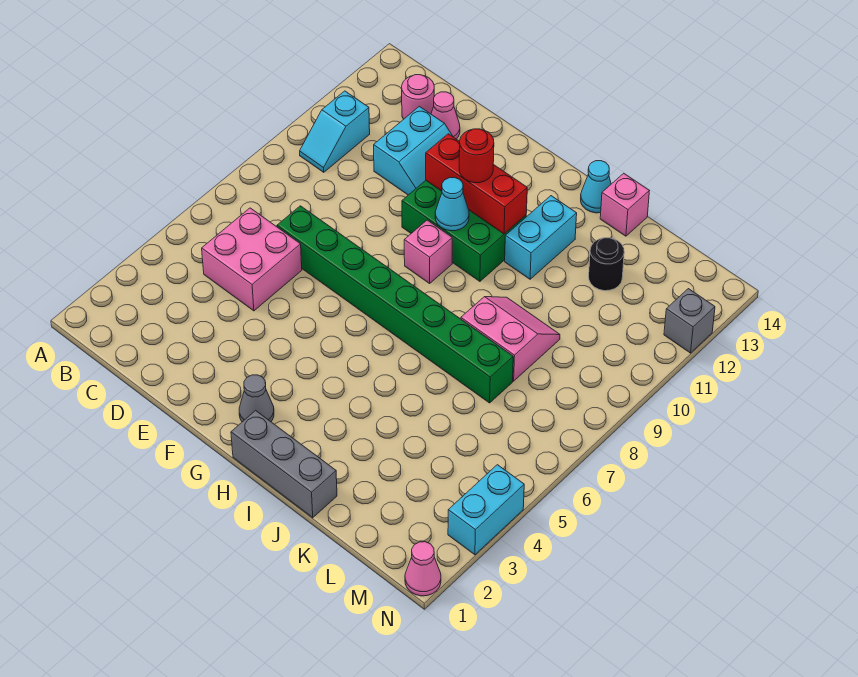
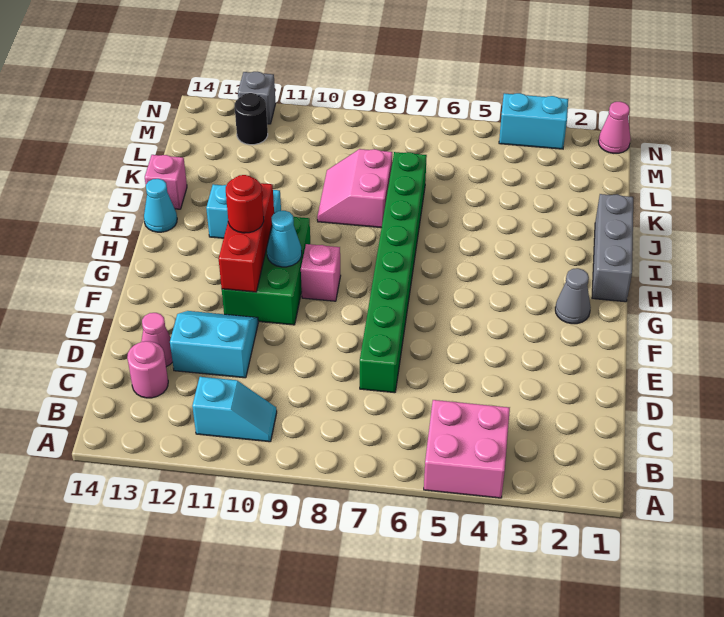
pink brick C5:D6 level 1 -> pink brick A4:B5 level 1
black round brick K12 level 1 -> black round brick M12 level 1

